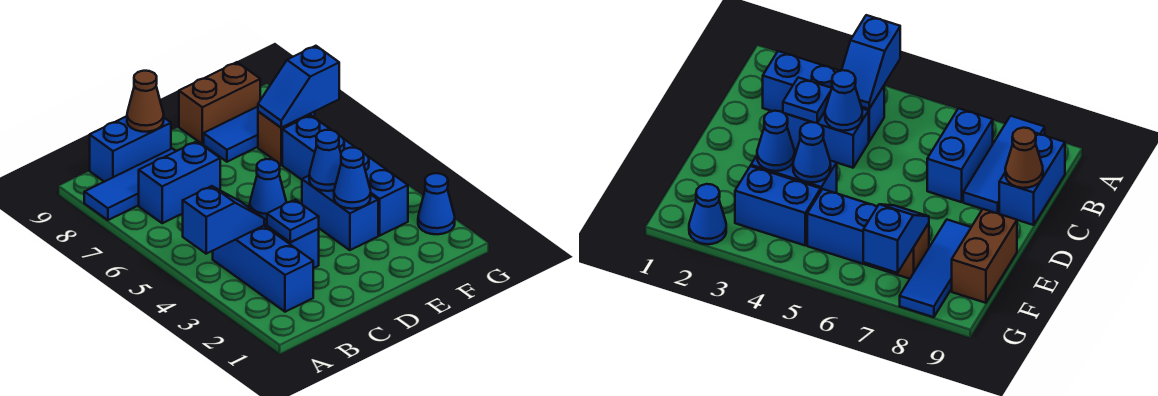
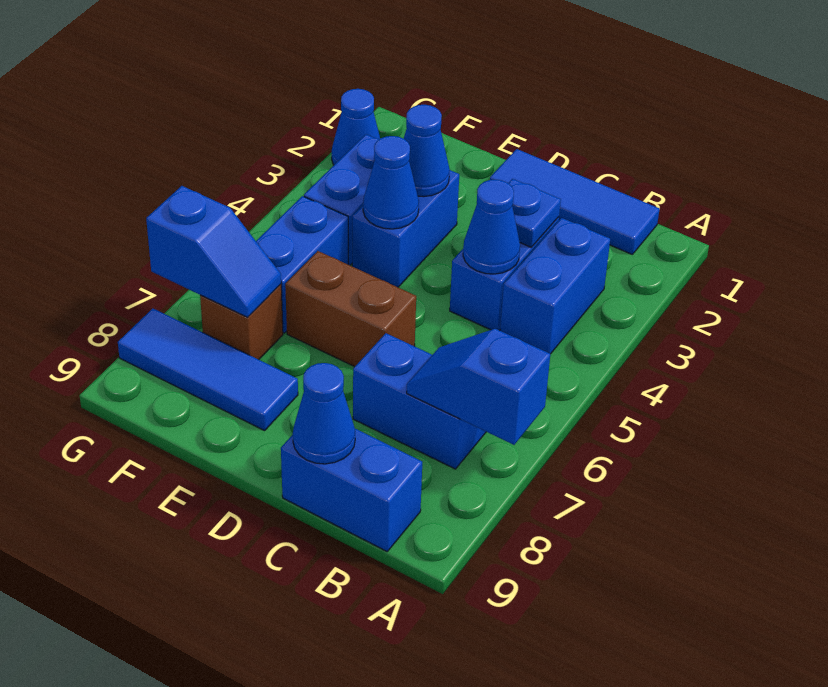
blue slope A4:B4 level 2 top A -> blue slope A7:B7 level 2 top A
blue tile A8:C8 level 1 -> blue tile B1:D1 level 1
blue brick B2:B4 level 1 -> blue brick B3:B4 level 1
brown cone C9 level 2 -> blue cone C9 level 2
brown brick E9:F9 level 1 -> brown brick D6:E6 level 1

